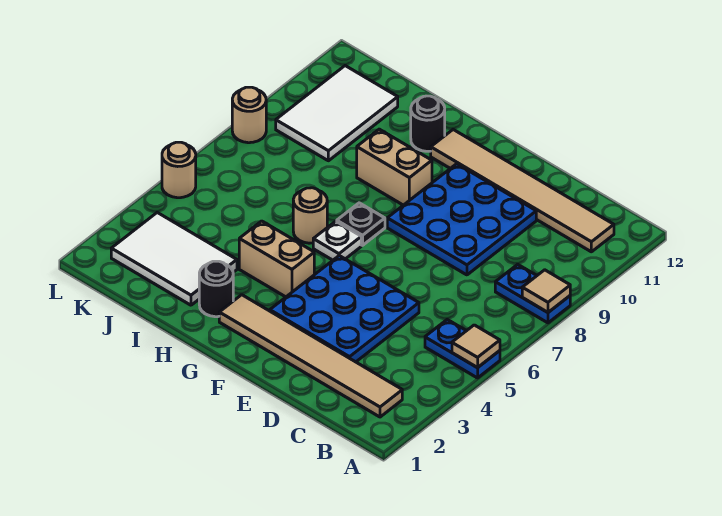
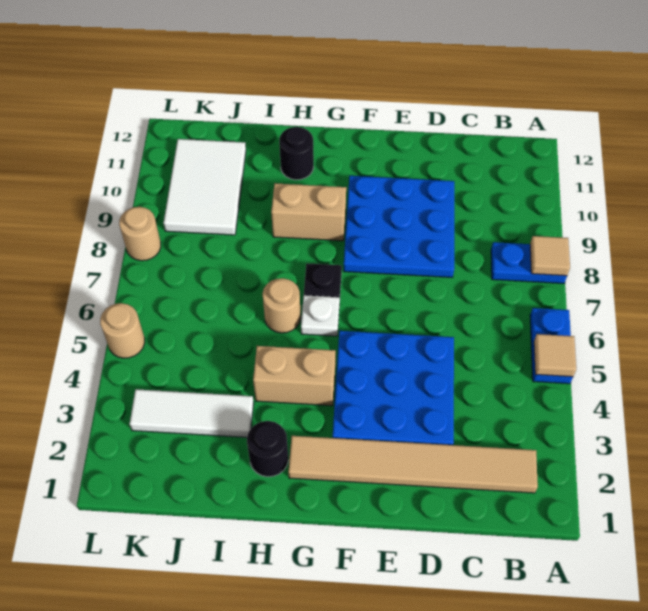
blue plate A5:B5 level 1 -> blue plate A5:A6 level 1
tan tile B11:G11 level 1 -> none
white tile I2:K3 level 1 -> white tile I3:K3 level 1

